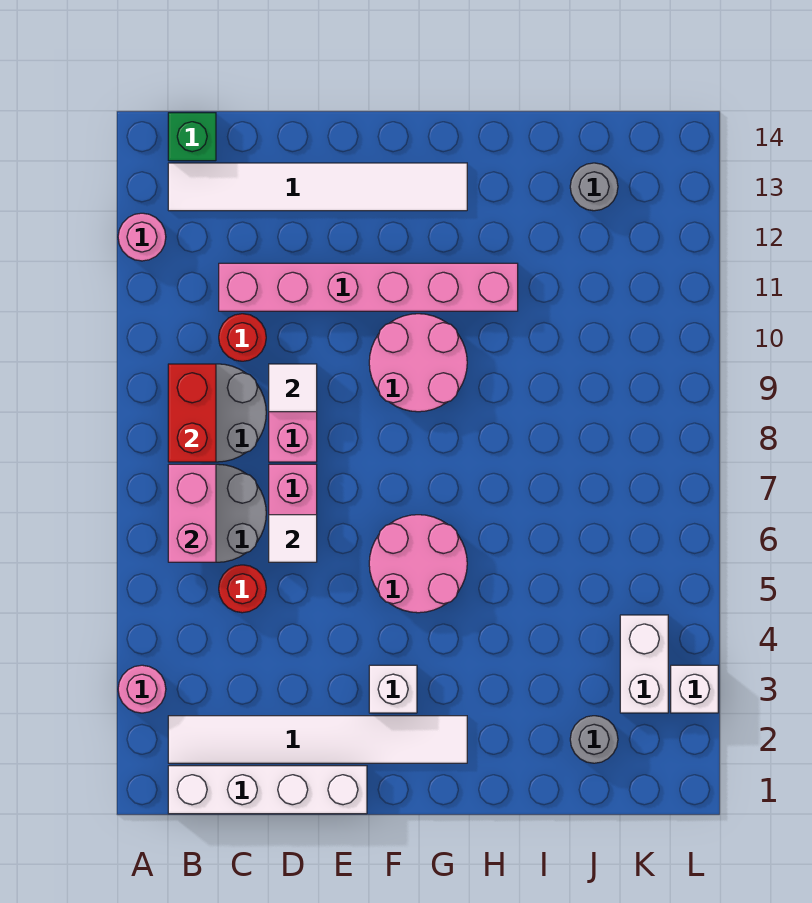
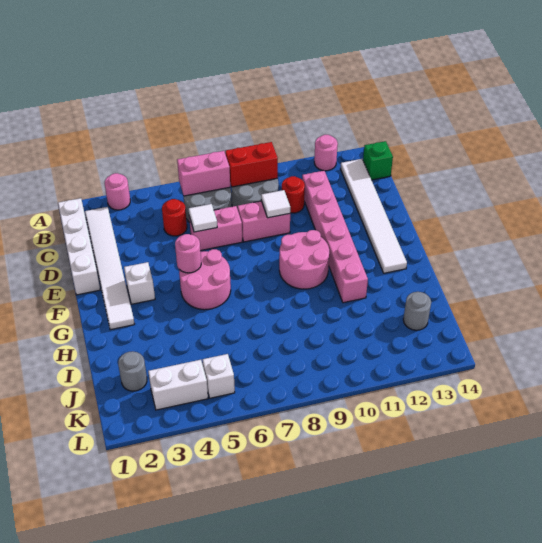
none -> pink round brick F5 level 2
white brick L3 level 1 -> white brick K5 level 1

